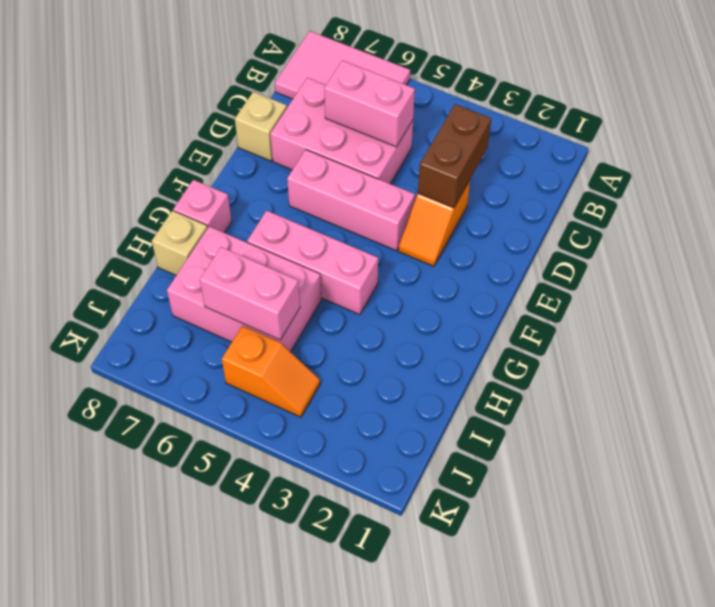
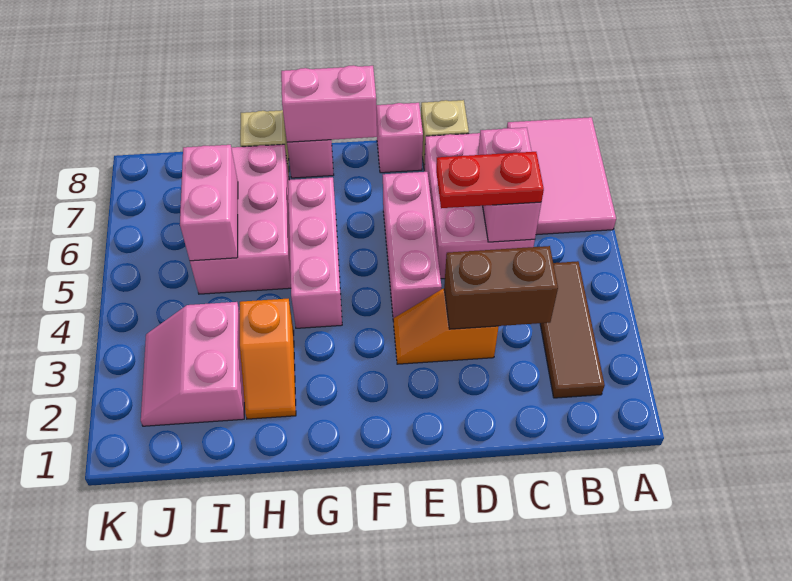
none -> brown tile B2:B4 level 1
none -> red plate C5:D5 level 3
none -> pink brick E8 level 1
none -> pink brick F8:G8 level 2
none -> pink slope I2:J3 level 1 top I
orange slope J4:J5 level 1 top 5 -> orange slope H2:H3 level 1 top 3

